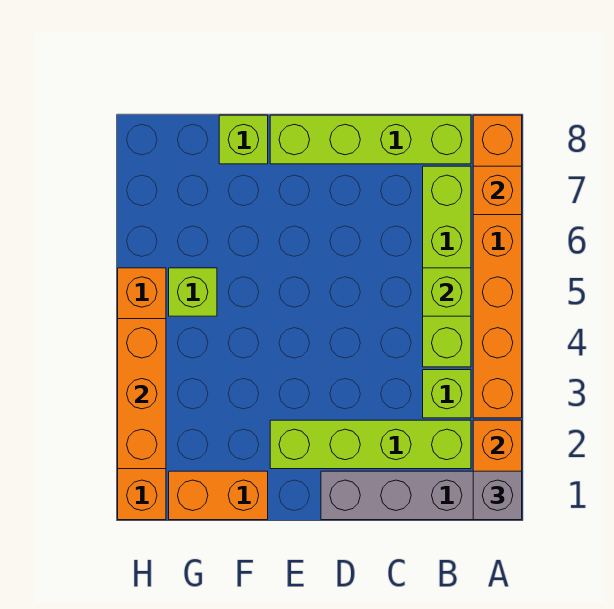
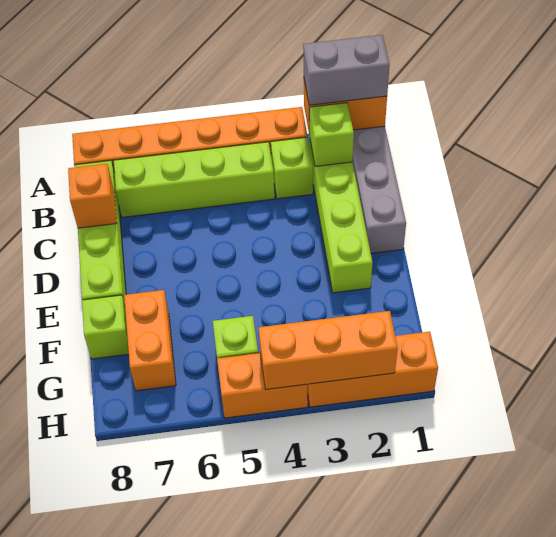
grey brick A1 level 3 -> grey brick A1:A2 level 3
orange brick A7 level 2 -> orange brick C8 level 2
lime brick B5 level 2 -> lime brick B2 level 2
orange brick F1:G1 level 1 -> orange brick F7:G7 level 1

